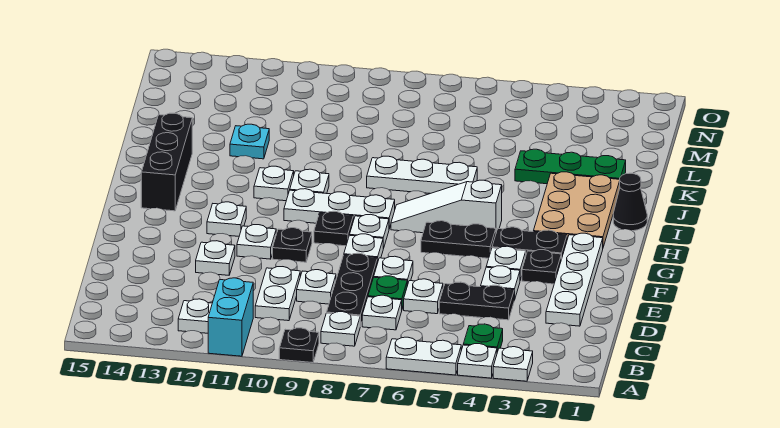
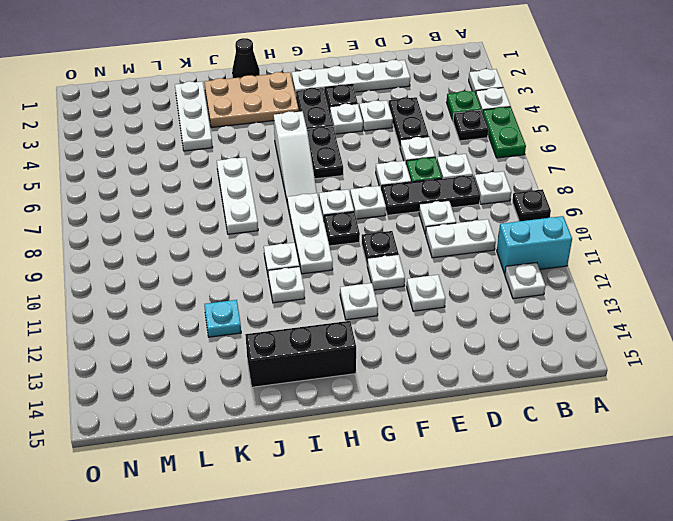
white plate A5:A6 level 1 -> green plate A5:A6 level 1
none -> black plate B5 level 1
green plate K2:K4 level 1 -> white plate K2:K4 level 1

